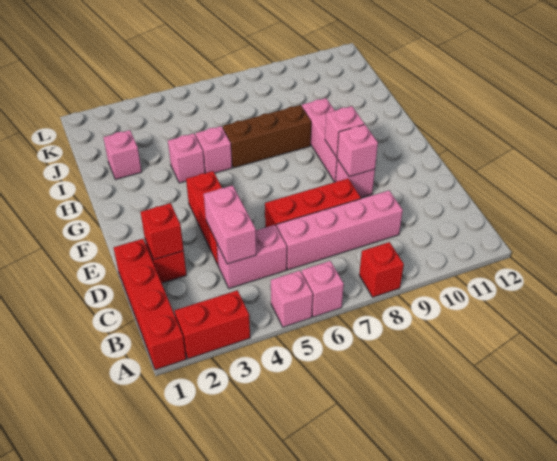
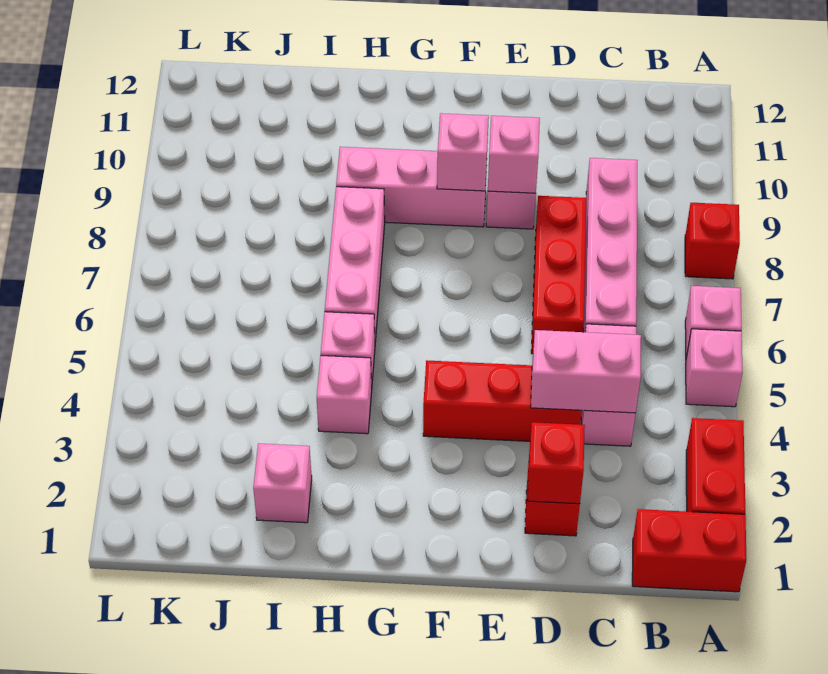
red brick A1:D1 level 1 -> red brick A1:B1 level 1
brown brick H6:H8 level 1 -> pink brick H6:H8 level 1

